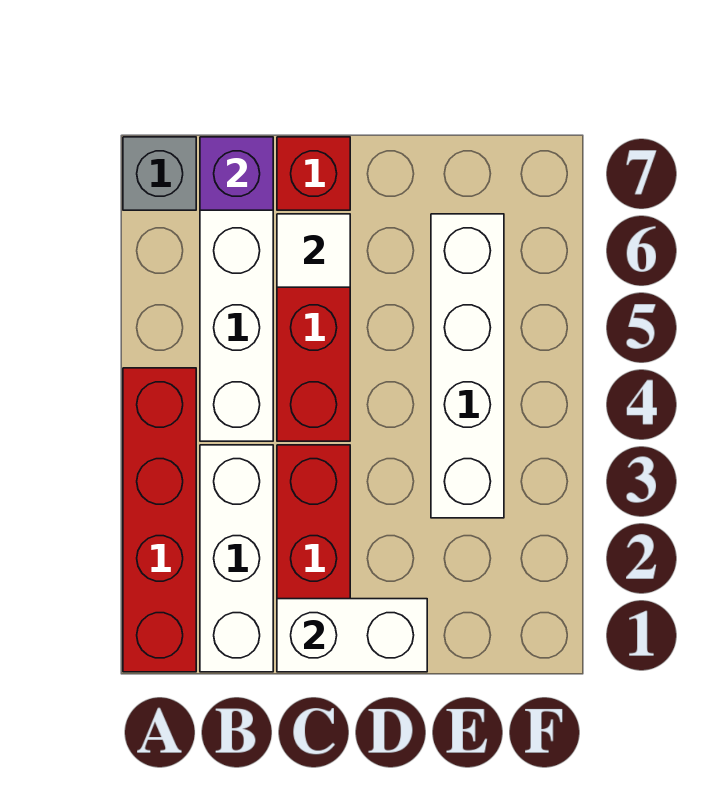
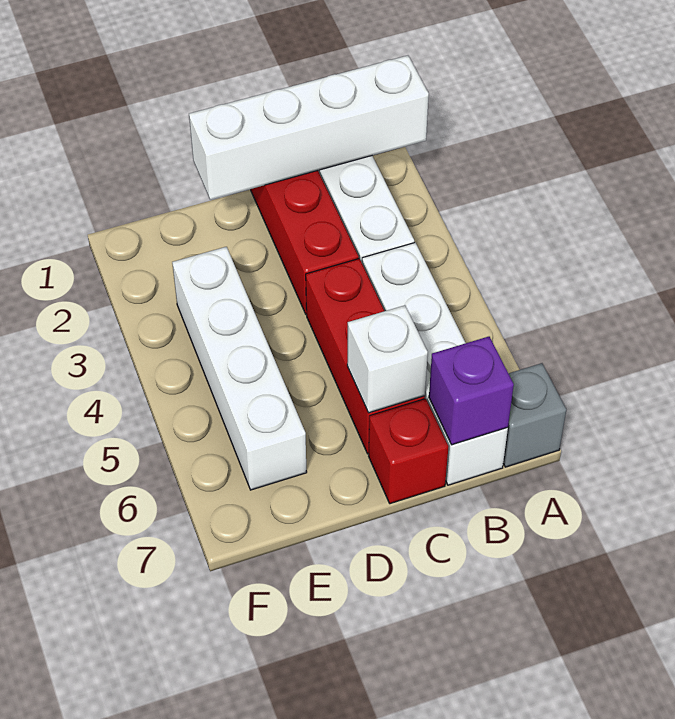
red brick A1:A4 level 1 -> none
white brick C1:D1 level 2 -> white brick A1:D1 level 2
white tile C6 level 2 -> white brick C6 level 2

